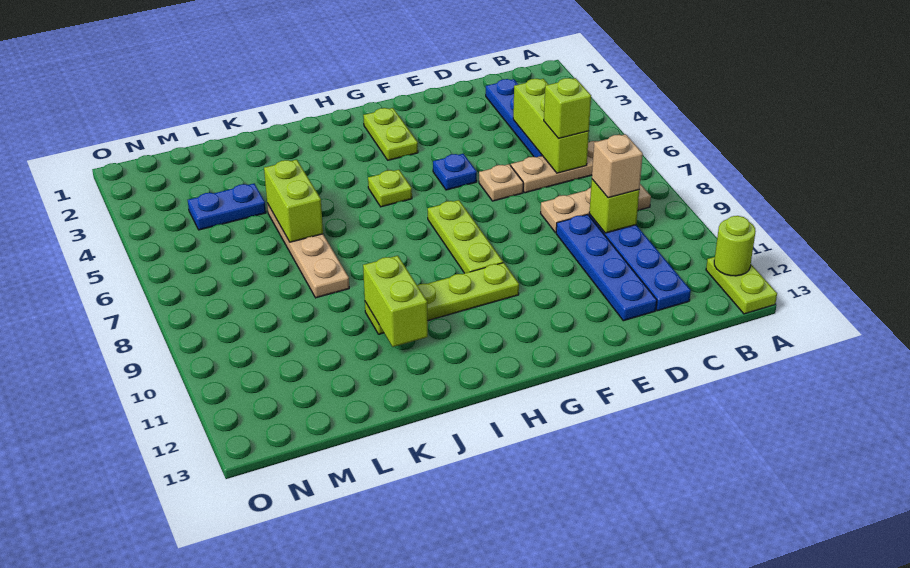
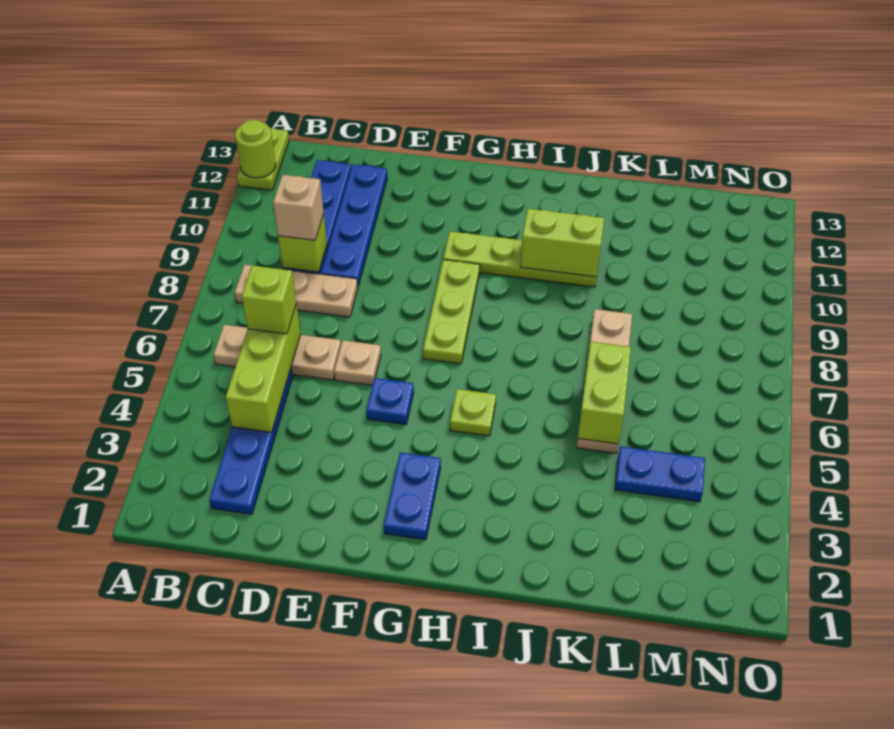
lime plate G2:G3 level 1 -> blue plate G2:G3 level 1
lime brick J10:J11 level 2 -> lime brick I10:J10 level 2

